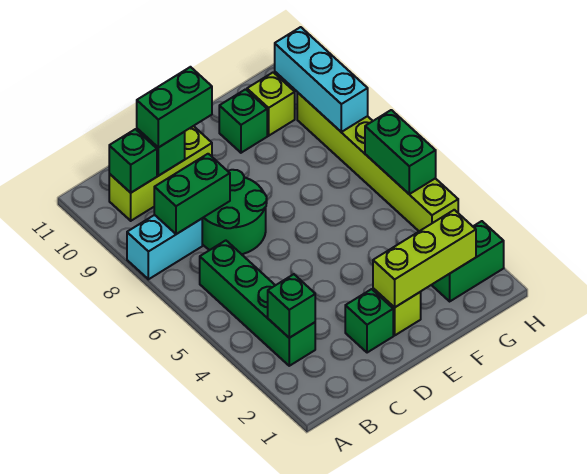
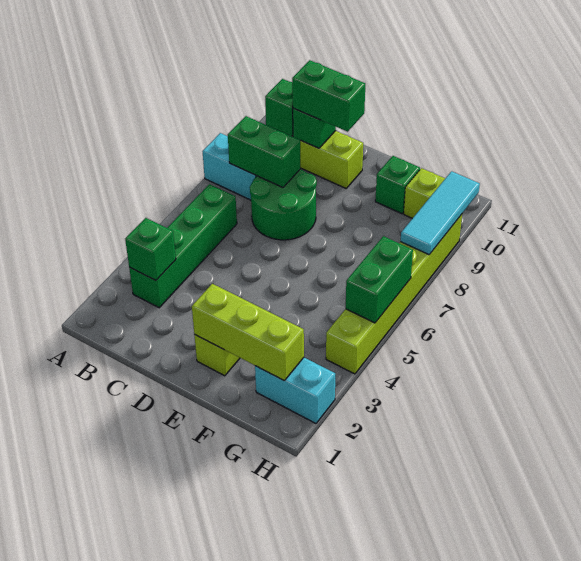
green brick D2 level 1 -> none
green brick G2:H2 level 1 -> cyan brick G2:H2 level 1
cyan brick H8:H10 level 2 -> cyan tile H8:H10 level 2

